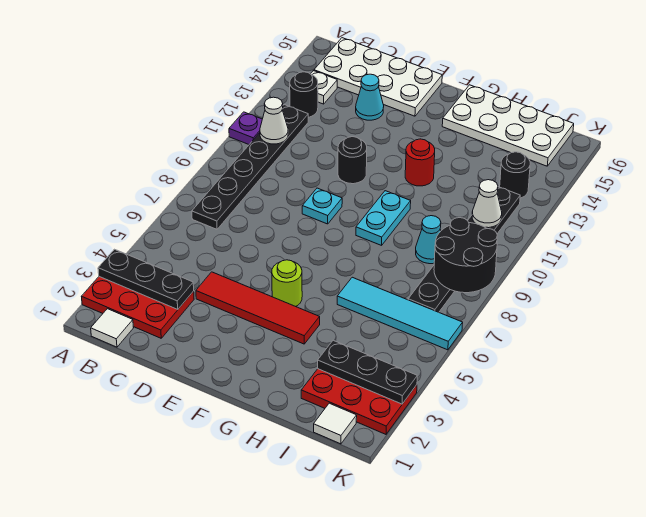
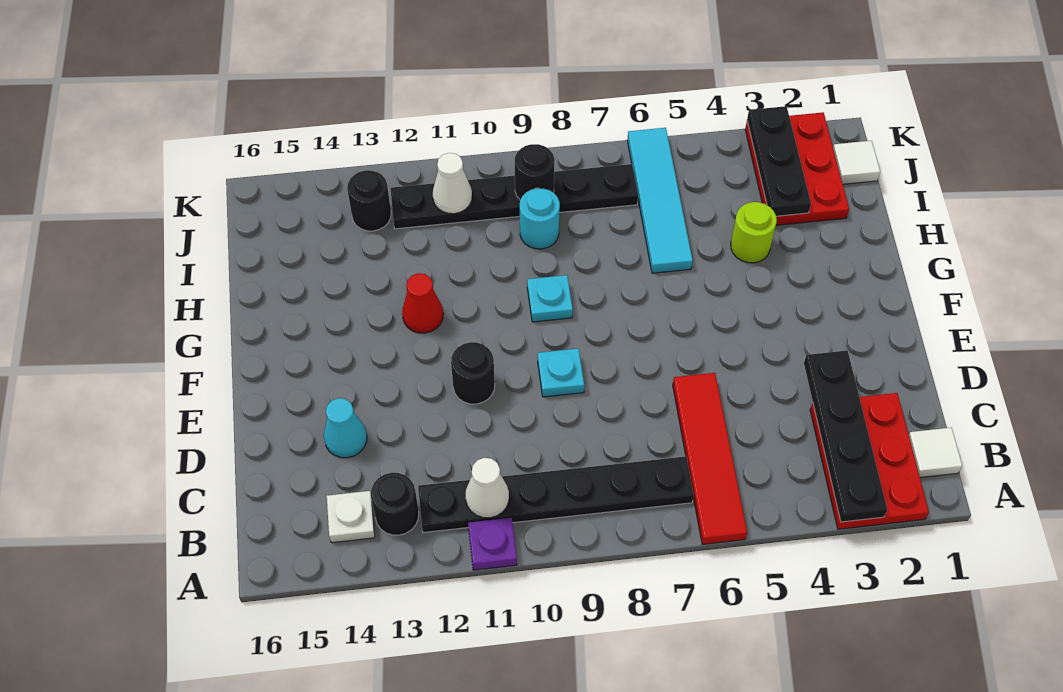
black plate A3:C3 level 2 -> black plate A3:D3 level 2
white plate B15:E16 level 1 -> none
red tile D4:G4 level 1 -> red tile A6:D6 level 1
lime round brick F5 level 1 -> lime round brick H4 level 1
cyan plate G9:G10 level 1 -> cyan plate G9 level 1
red round brick G12 level 1 -> red cone G12 level 1
white plate G15:J16 level 1 -> none
cyan cone I9 level 1 -> cyan round brick I9 level 1
black round brick J8:K9 level 2 -> black round brick J9 level 2

